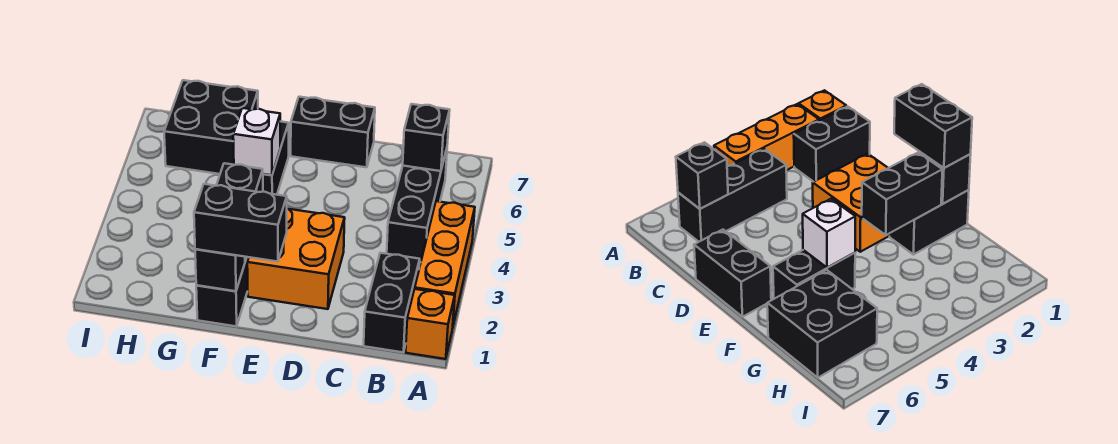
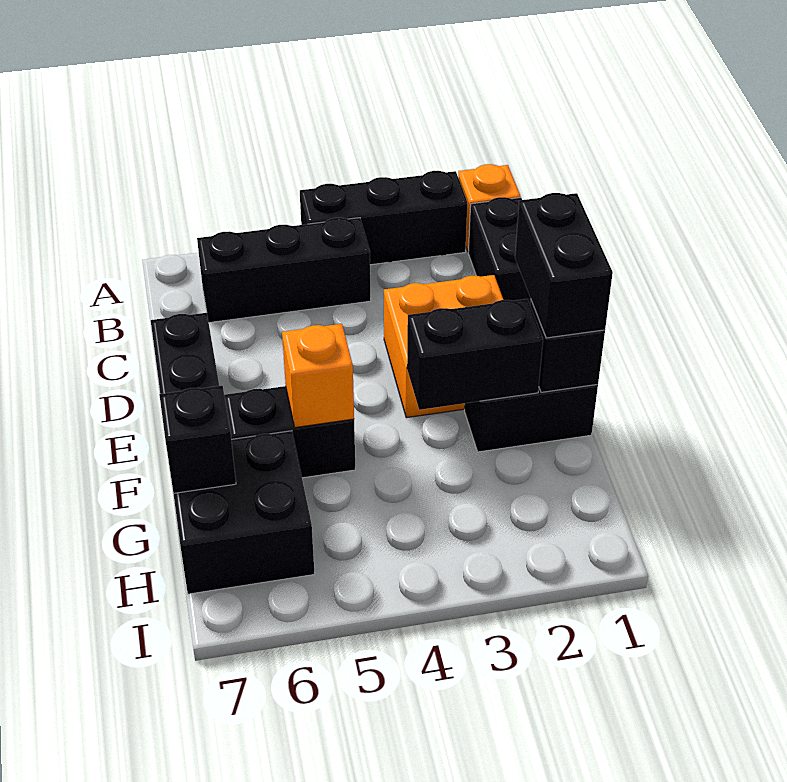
orange brick A2:A4 level 1 -> black brick A2:A4 level 1
black brick B1:B2 level 1 -> black brick B1:C1 level 1
black brick B6 level 2 -> black brick G7 level 2
white brick F5 level 2 -> orange brick F5 level 2

